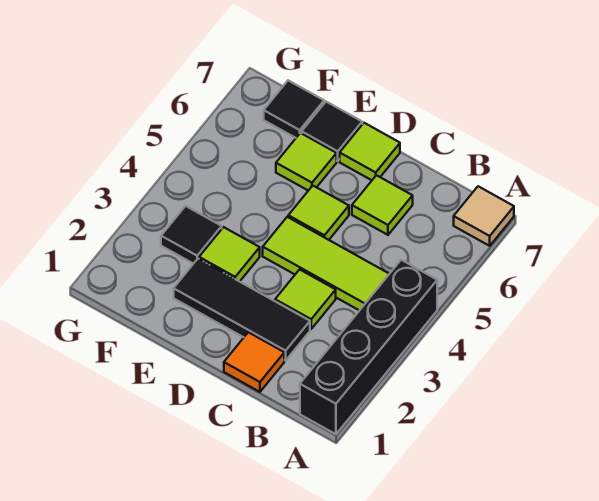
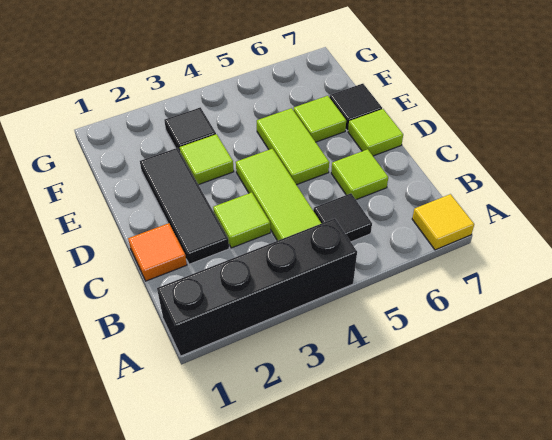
tan tile A7 level 1 -> yellow tile A7 level 1
lime tile D5 level 1 -> lime tile D5:E5 level 1
black tile F7 level 1 -> black tile B5 level 1

